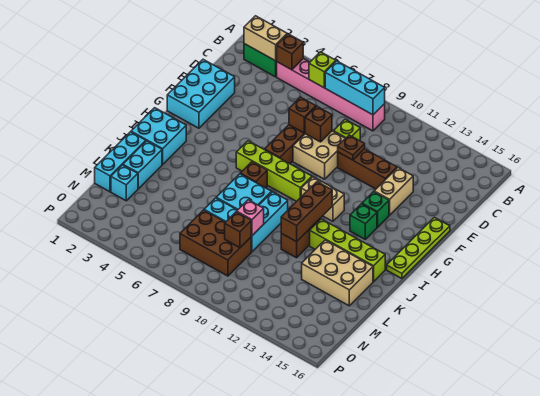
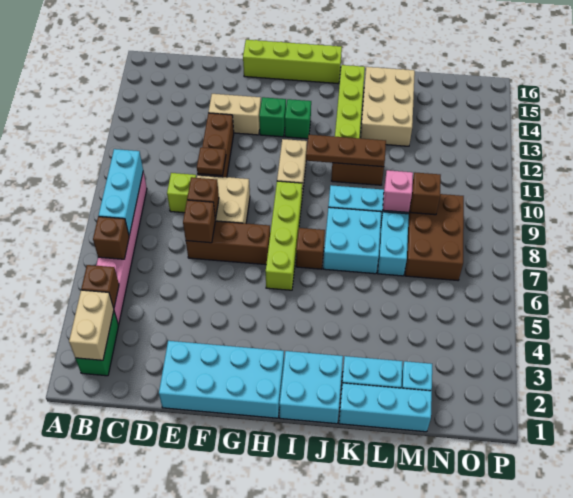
lime brick B6 level 2 -> brown brick B6 level 2
cyan brick E1:G2 level 1 -> cyan brick E1:H2 level 1
lime plate F16:I16 level 1 -> lime brick F16:I16 level 1
brown brick I11:K11 level 2 -> brown plate I11:K11 level 2

